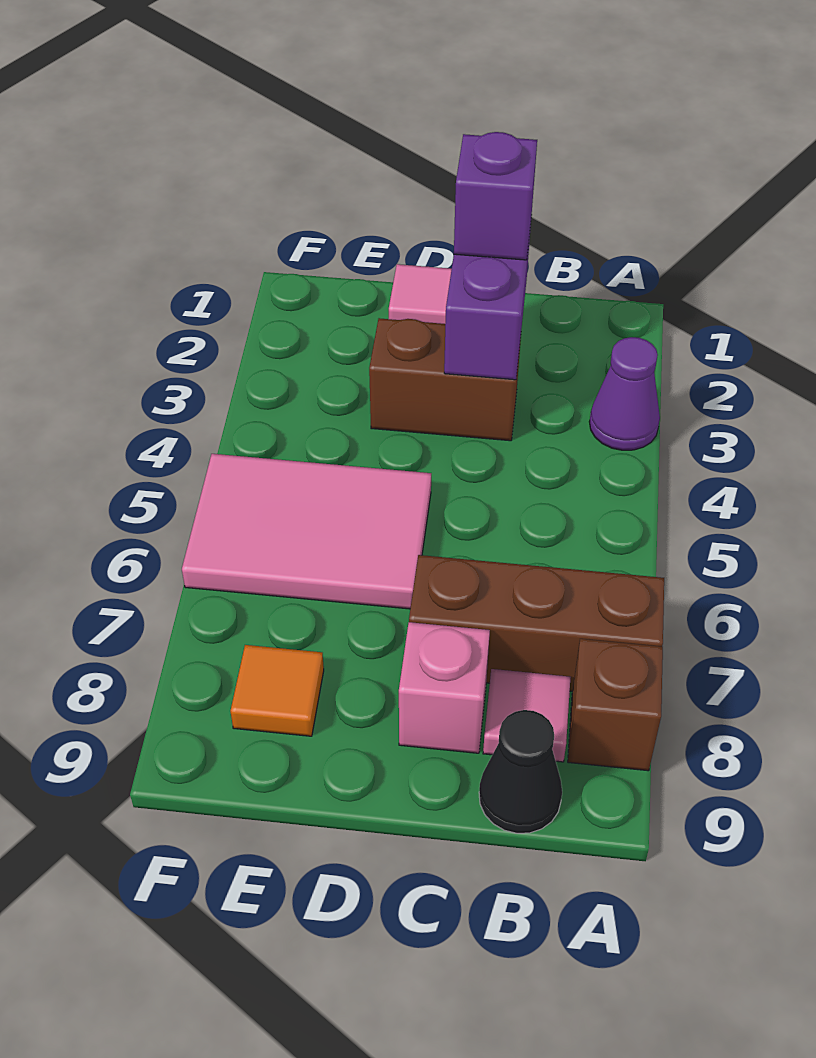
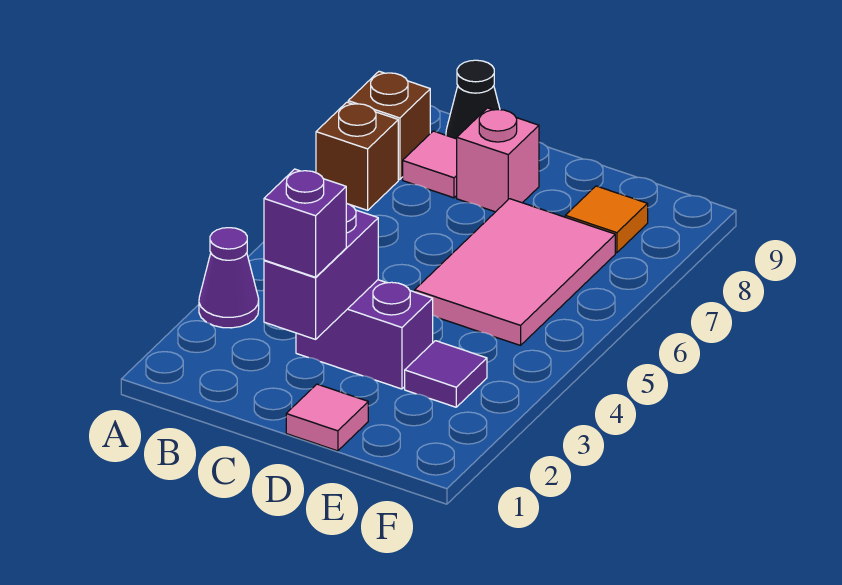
brown brick A7:C7 level 1 -> brown brick A7 level 1
brown brick C3:D3 level 1 -> purple brick C3:D3 level 1
pink tile D5:F6 level 1 -> pink tile D5:E7 level 1
none -> purple tile E3 level 1

